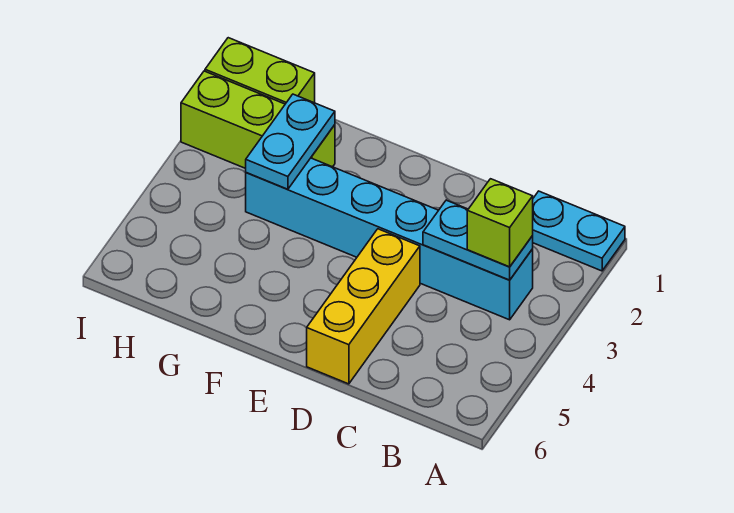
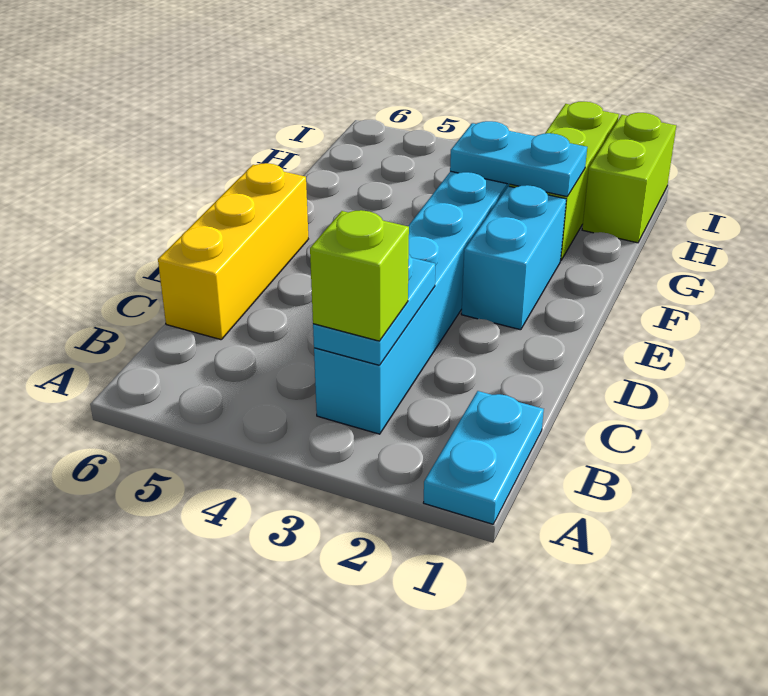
yellow brick D4:D6 level 1 -> yellow brick C6:E6 level 1
none -> cyan brick E2:F2 level 1

